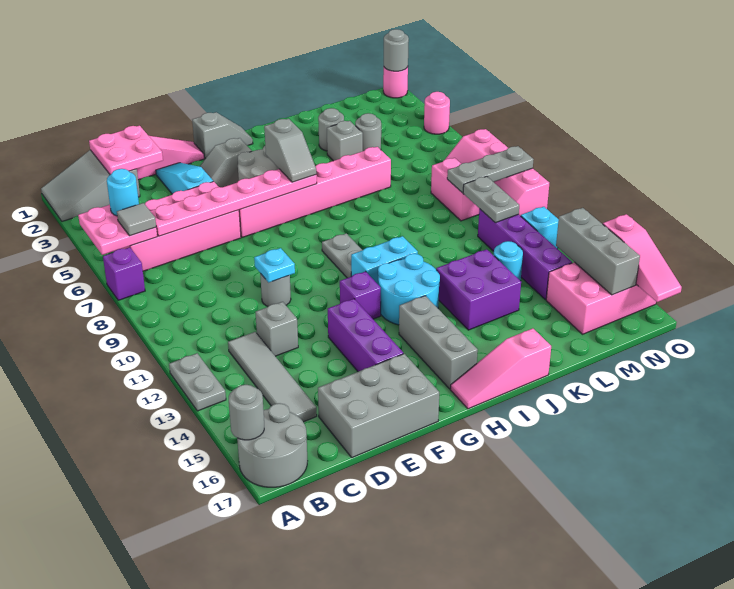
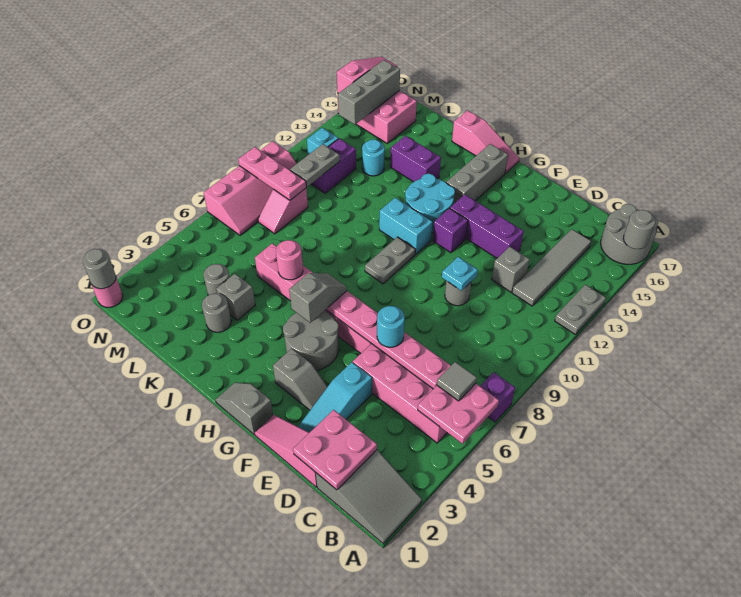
cyan round brick B5 level 3 -> cyan round brick E6 level 3
grey brick D16:F17 level 1 -> none
purple brick F13:F15 level 1 -> purple brick E13:G13 level 1
purple brick J13:K14 level 1 -> purple brick J14:K14 level 1
pink brick M8:M9 level 1 -> pink slope M8:M9 level 1 top 9
grey plate M9:O9 level 2 -> pink plate M9:O9 level 2
purple brick M11:M14 level 1 -> purple brick M11:M12 level 1
pink round brick O4 level 1 -> pink round brick J6 level 2

